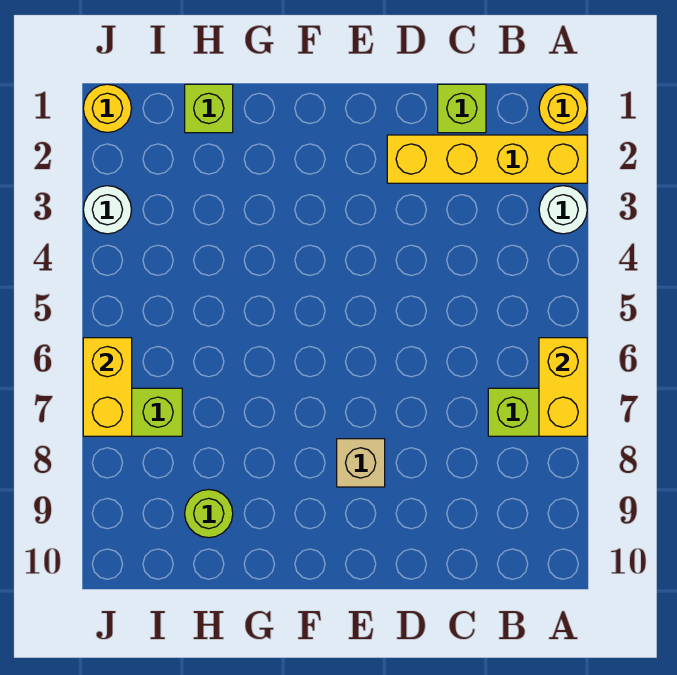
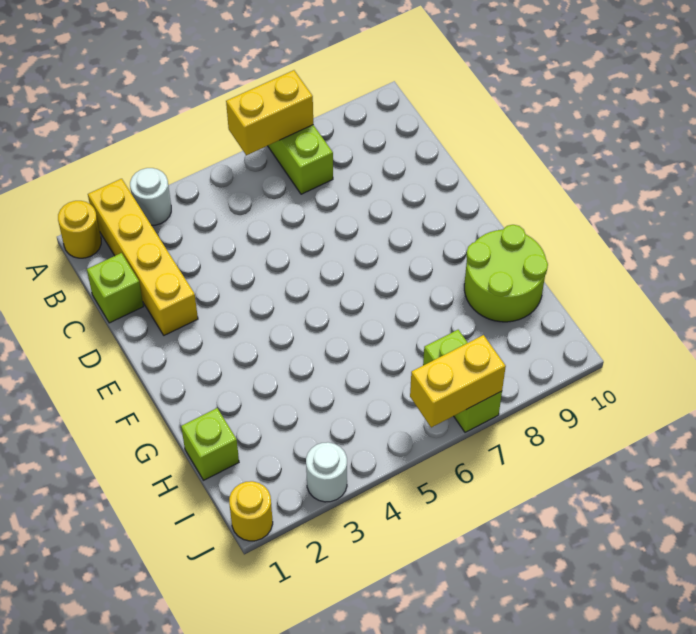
tan brick E8 level 1 -> none
lime round brick H9 level 1 -> lime round brick G9:H10 level 1

